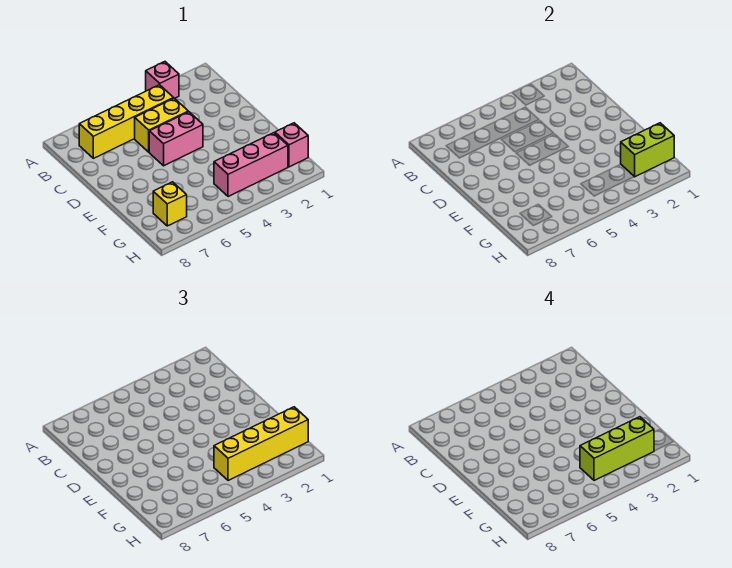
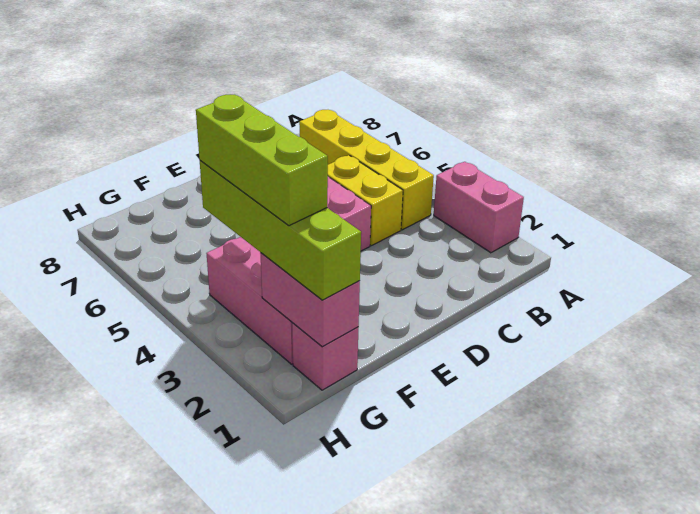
pink brick A3 level 1 -> pink brick A2:A3 level 1
lime brick G1:G2 level 2 -> pink brick G1:G2 level 2
yellow brick G1:G4 level 3 -> lime brick G1:G4 level 3
yellow brick G7 level 1 -> none

